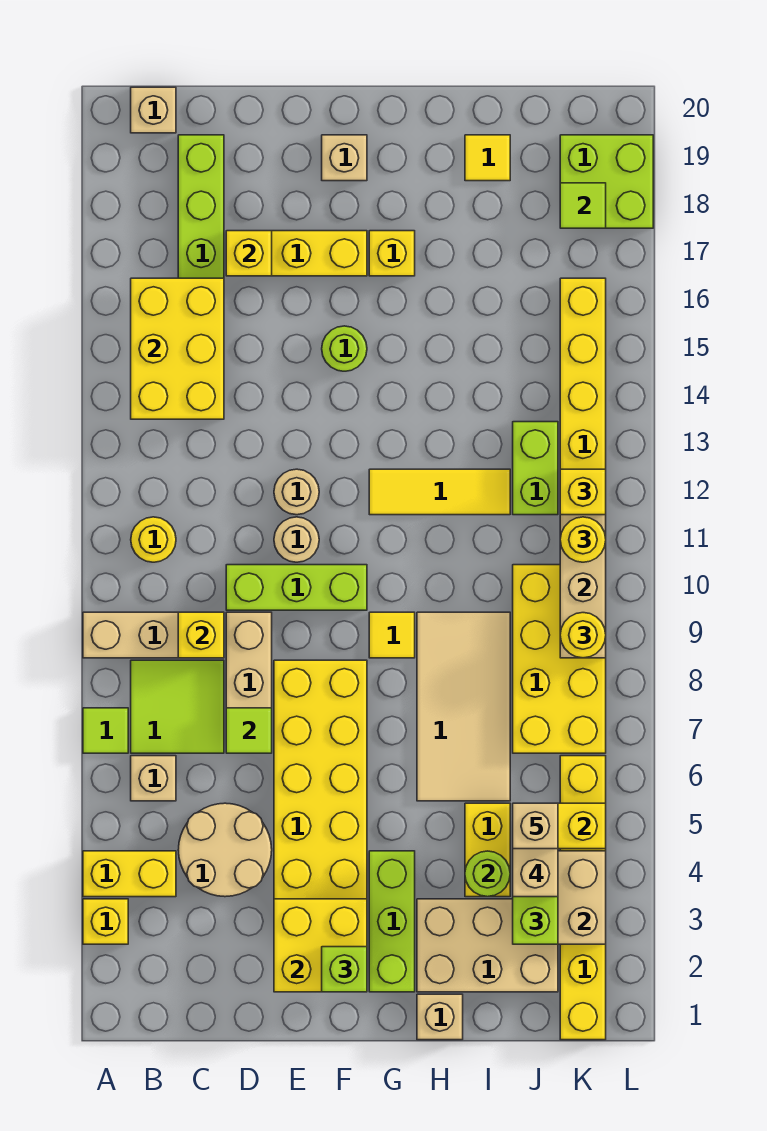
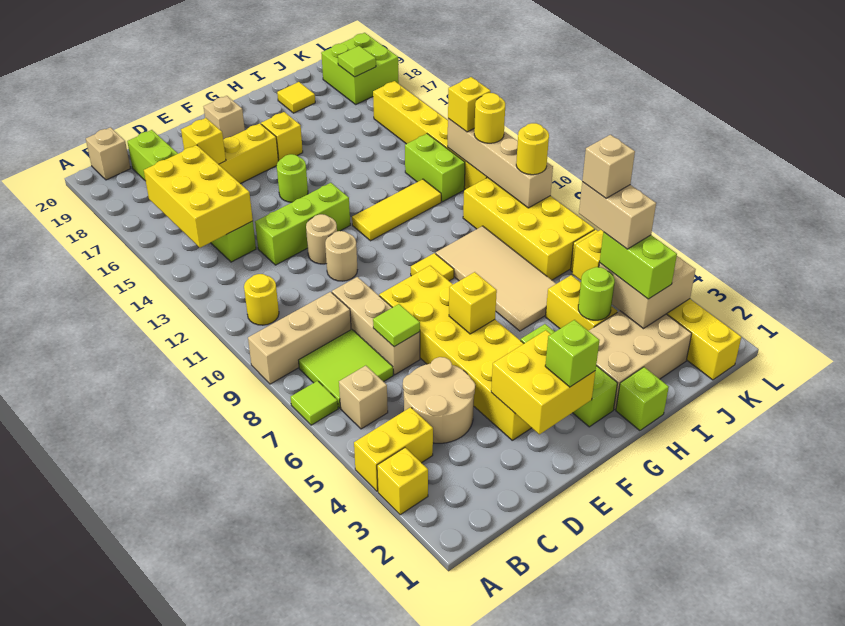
yellow brick C9 level 2 -> yellow brick F6 level 2
lime brick D10:F10 level 1 -> lime brick D13:F13 level 1
tan brick H1 level 1 -> lime brick H1 level 1

